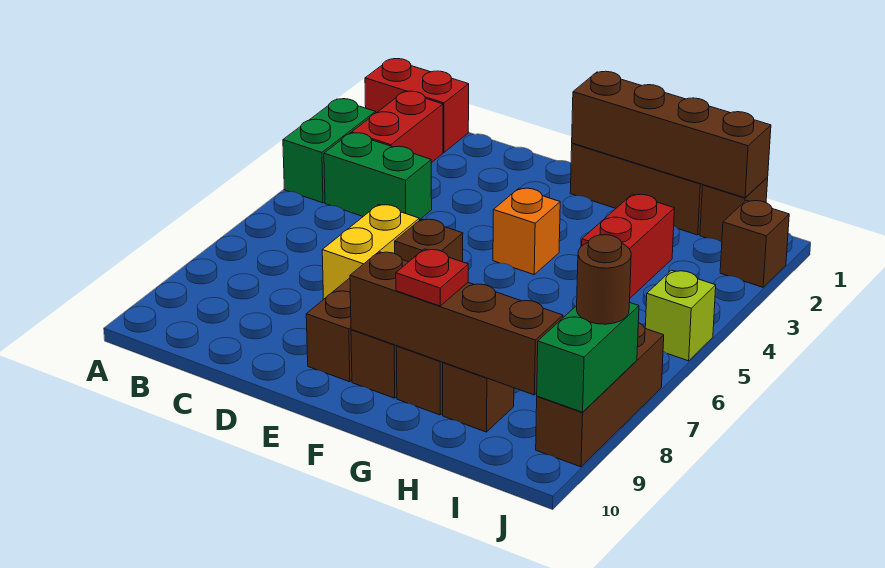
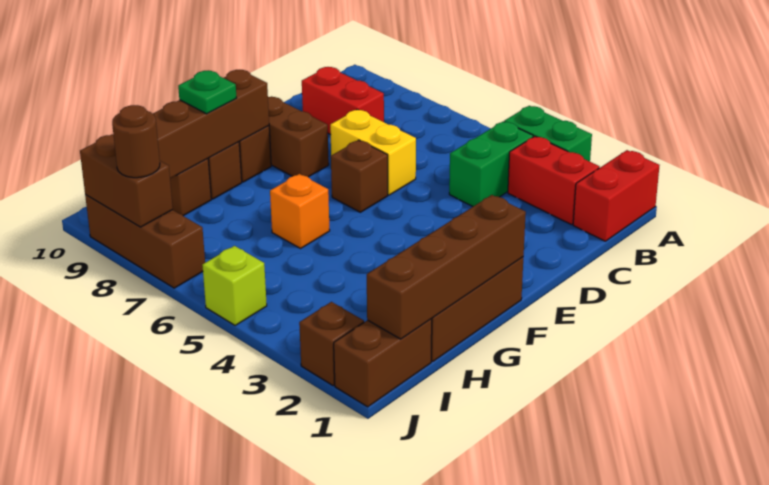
orange brick F4 level 1 -> orange brick G6 level 1
red plate G9 level 3 -> green plate G9 level 3
red brick H3:H4 level 1 -> red brick C8:C9 level 1
brown brick I1 level 1 -> brown brick I1:J1 level 1
green brick J8:J9 level 2 -> brown brick J8:J9 level 2

